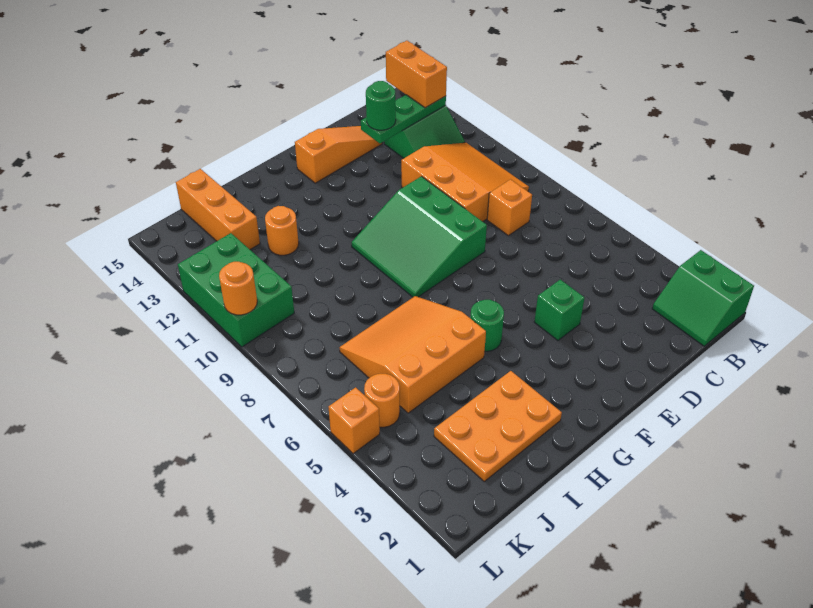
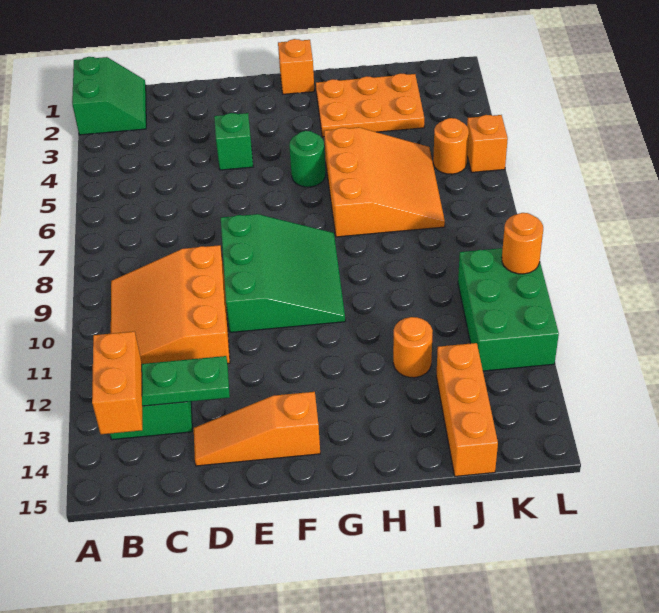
orange brick C8 level 1 -> orange brick G1 level 1
green round brick D13 level 3 -> none
orange slope H5:J7 level 1 top 5 -> orange slope H5:J7 level 1 top H

